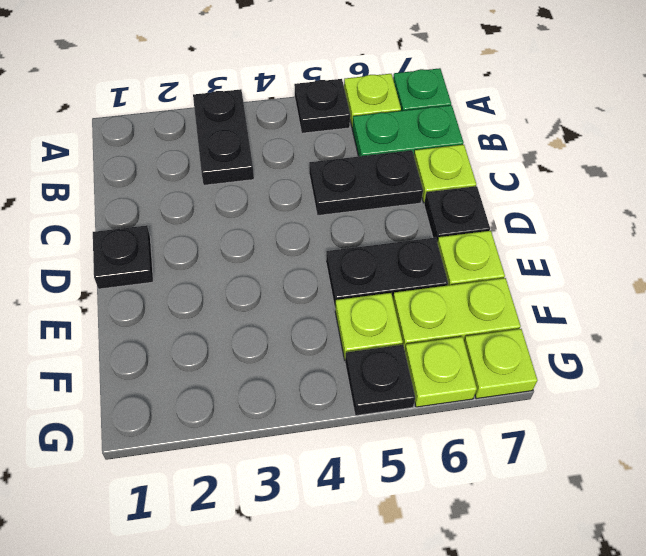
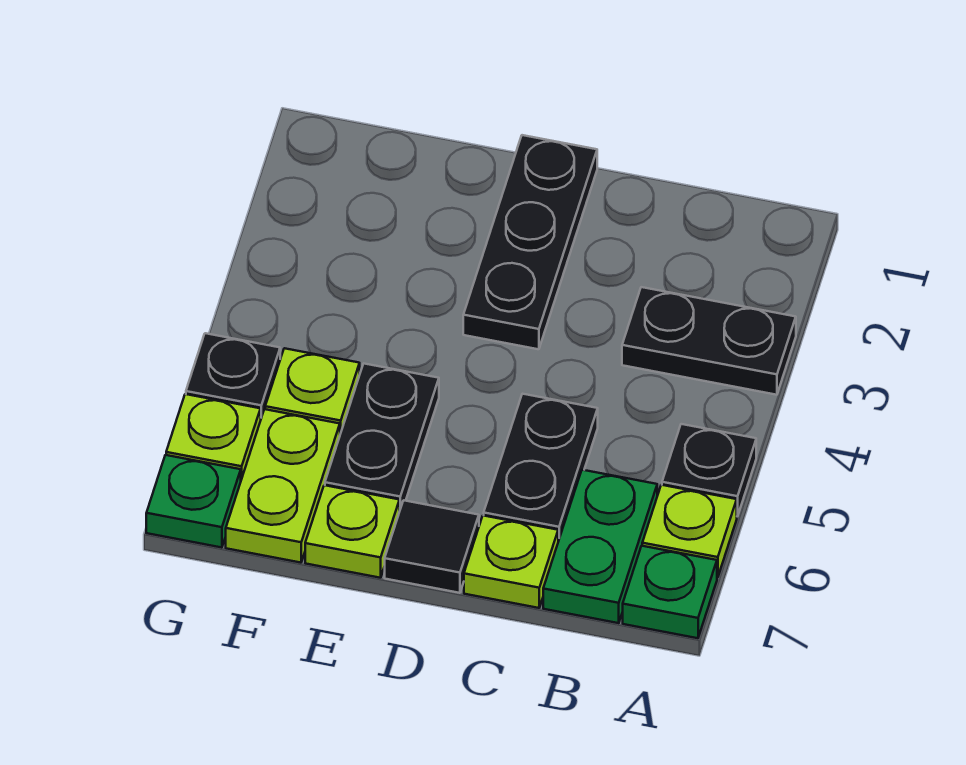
black plate D1 level 1 -> black plate D1:D3 level 1
black plate D7 level 1 -> black tile D7 level 1
lime plate G7 level 1 -> green plate G7 level 1

